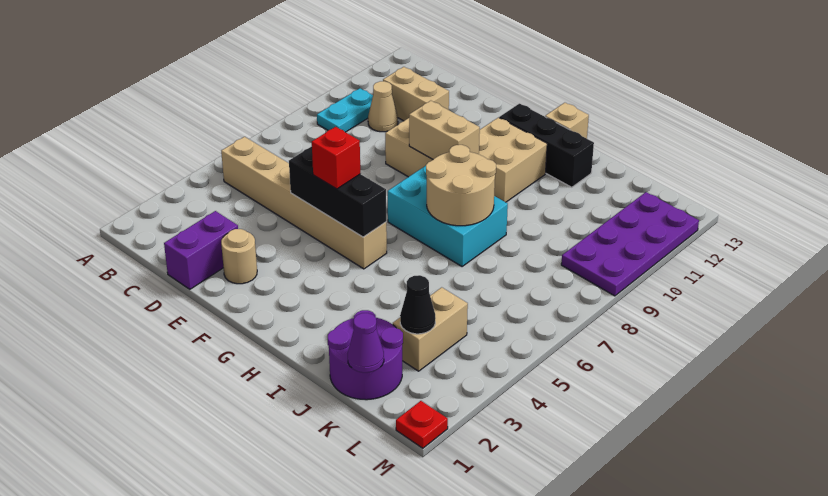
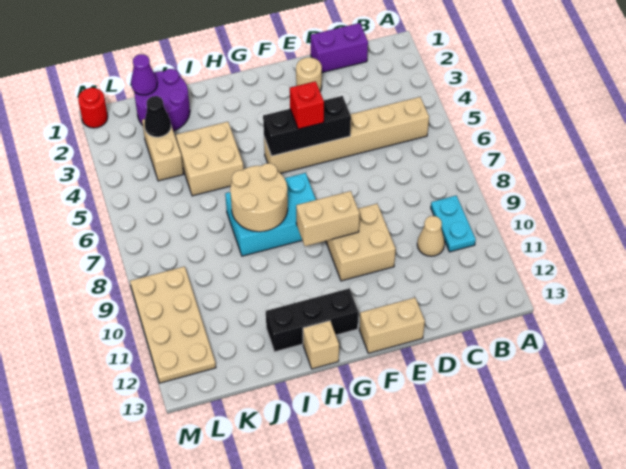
tan brick C11:D11 level 1 -> tan brick E13:F13 level 1
purple brick D1:D2 level 1 -> purple brick C1:D1 level 1
tan brick G10:H11 level 1 -> tan brick I4:J5 level 1
purple plate L9:M12 level 1 -> tan plate L9:M12 level 1
red plate M1 level 1 -> red round brick M1 level 1

